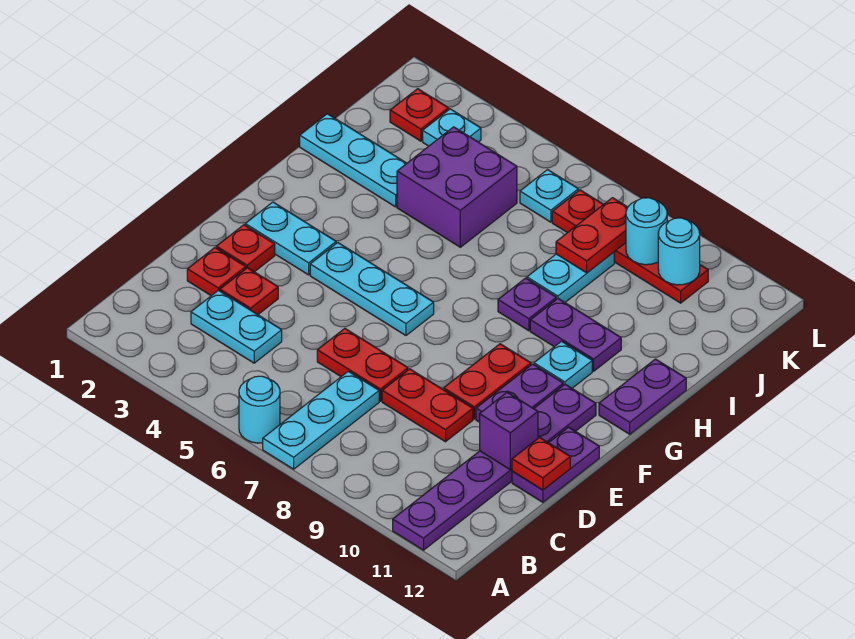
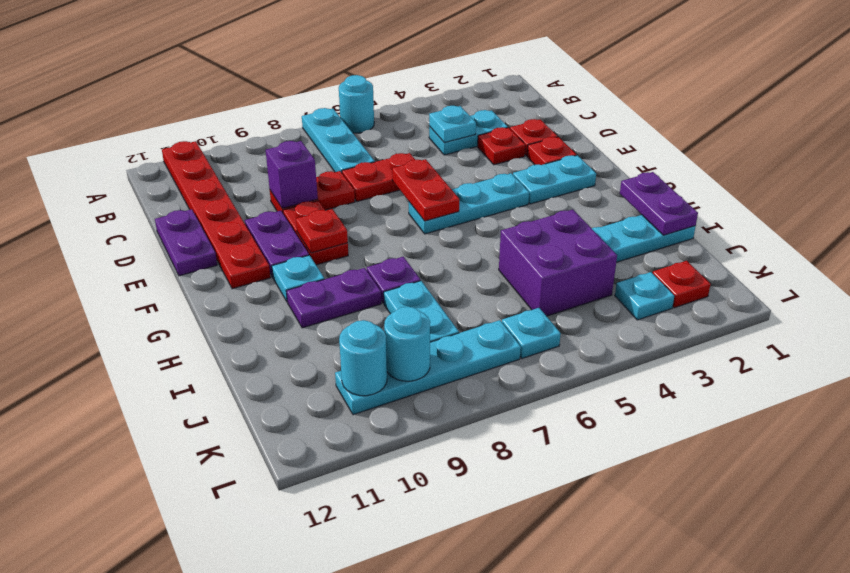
purple plate A11:F11 level 1 -> red plate A11:F11 level 1
none -> cyan plate C4 level 2
purple brick D11 level 2 -> purple brick D9 level 2
red plate D12 level 2 -> red plate F9 level 2
purple plate G12:H12 level 1 -> purple plate H1:I1 level 2
red plate J8:K8 level 2 -> red plate E6:F6 level 2
red plate K7:K10 level 1 -> cyan plate K7:K10 level 1

